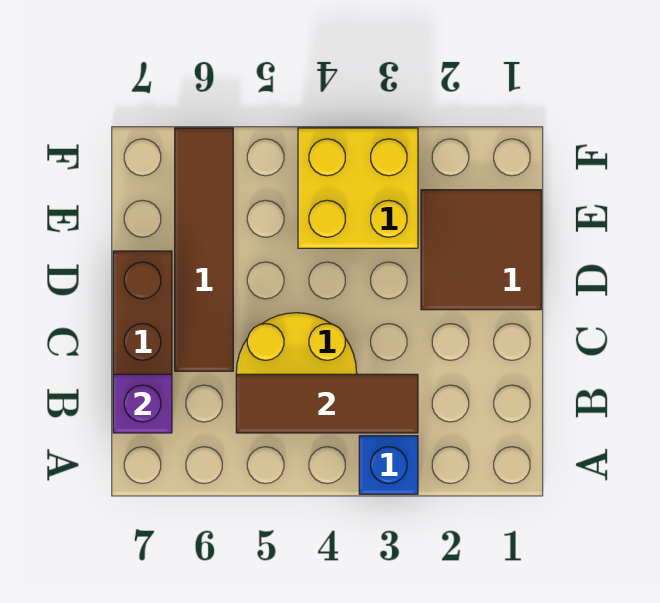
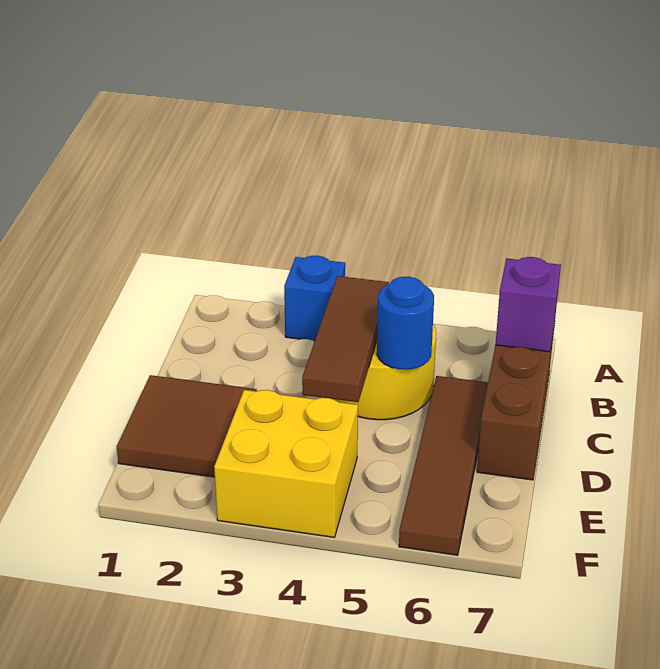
brown tile B3:B5 level 2 -> brown tile B4:D4 level 2
none -> blue round brick C5 level 2

